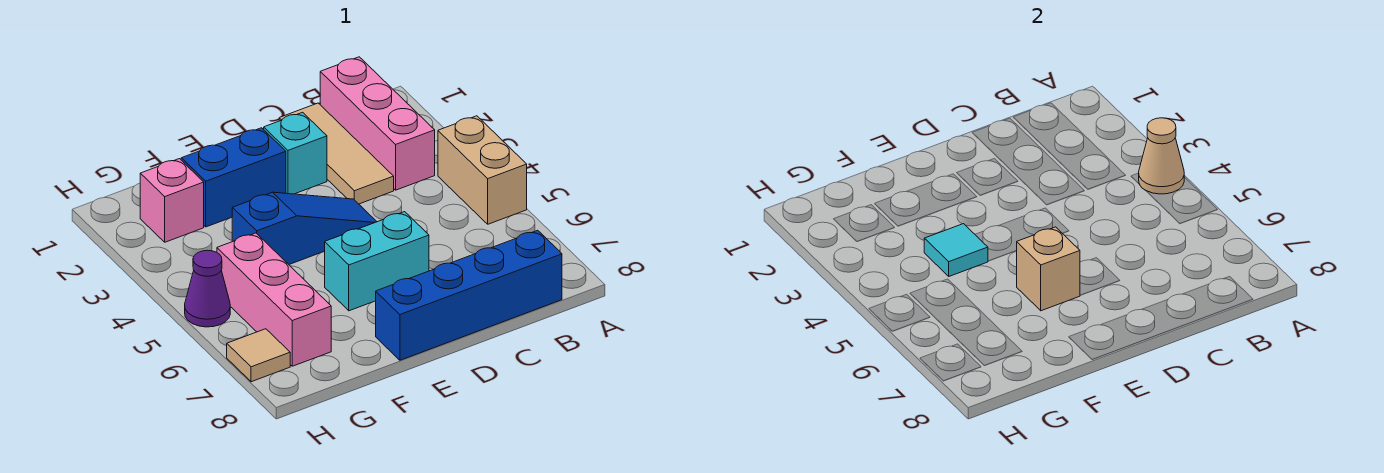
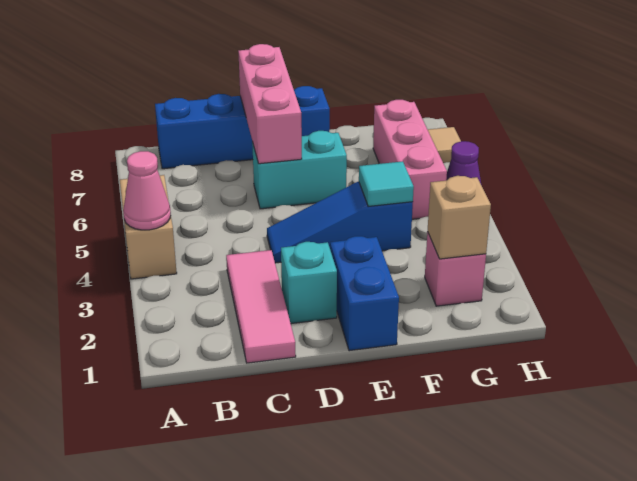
tan cone A4 level 2 -> pink cone A4 level 2
pink brick B1:B3 level 1 -> pink brick D6:D8 level 2
tan tile C1:C3 level 1 -> pink tile C1:C3 level 1
blue brick E2:F2 level 1 -> blue brick E1:E2 level 1
tan brick E6 level 2 -> tan brick G2 level 2

